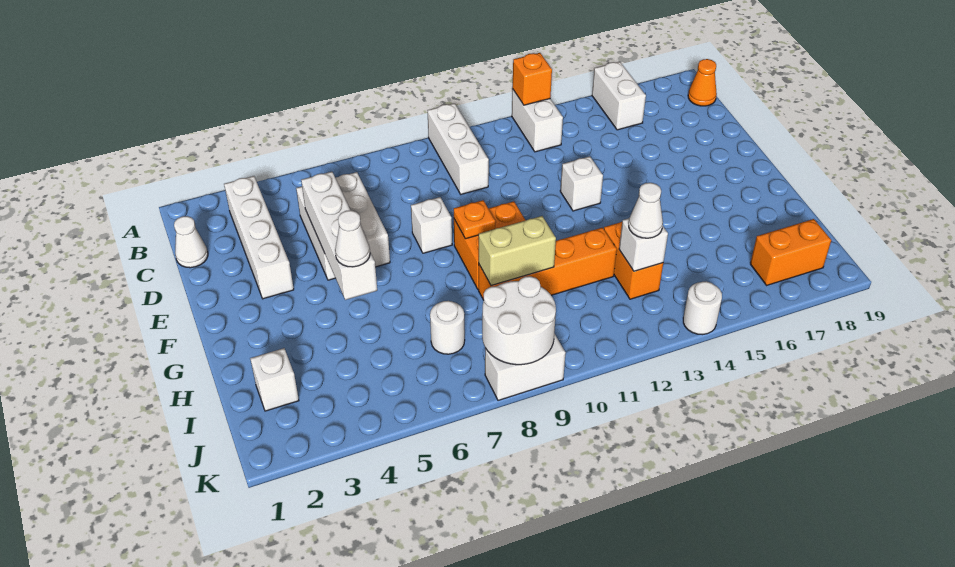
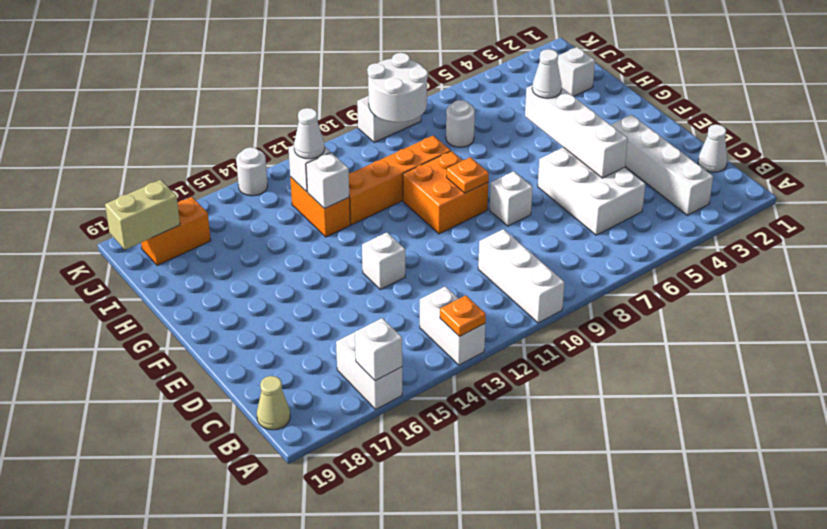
orange brick A13 level 2 -> orange plate A13 level 2
none -> white brick A16 level 2
orange cone B19 level 1 -> tan cone B19 level 1
tan brick H9:H10 level 2 -> tan brick J18:J19 level 2
none -> white brick H13 level 2

